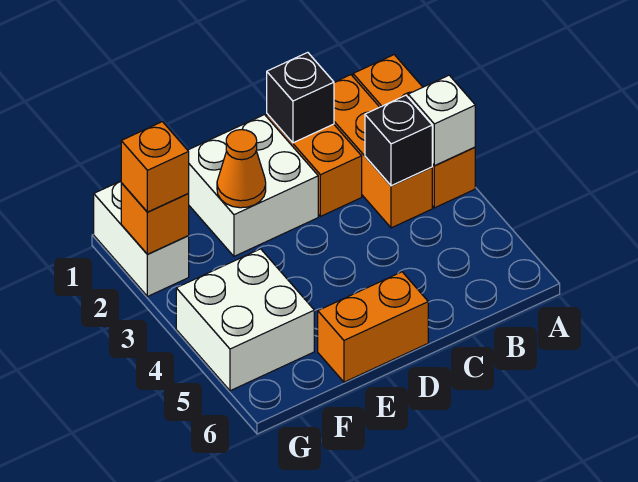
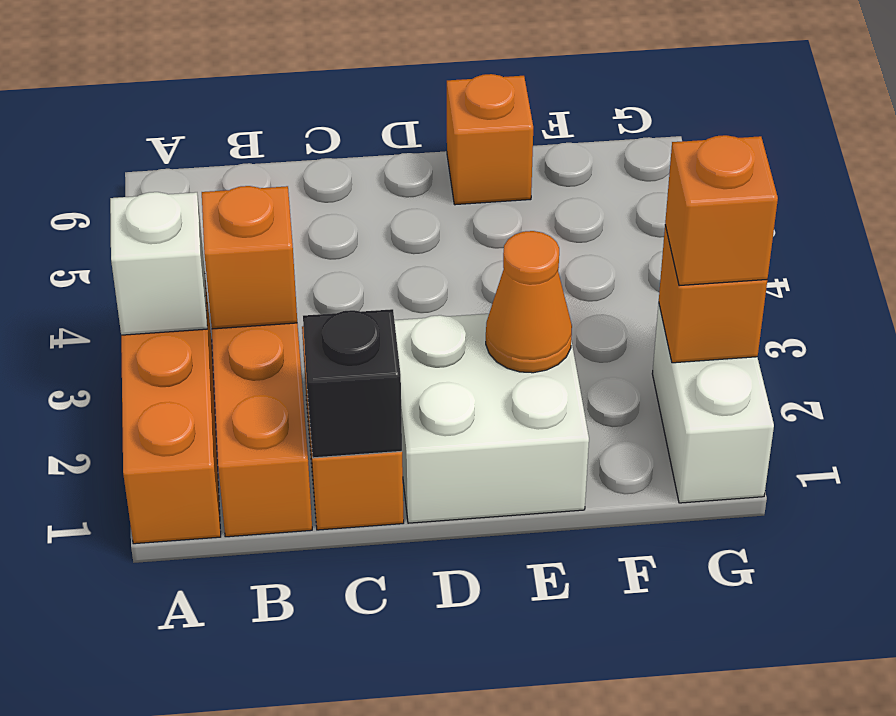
black brick B3 level 2 -> orange brick B3 level 2
orange brick D6:E6 level 1 -> orange brick E6 level 1
white brick F4:G5 level 1 -> none

